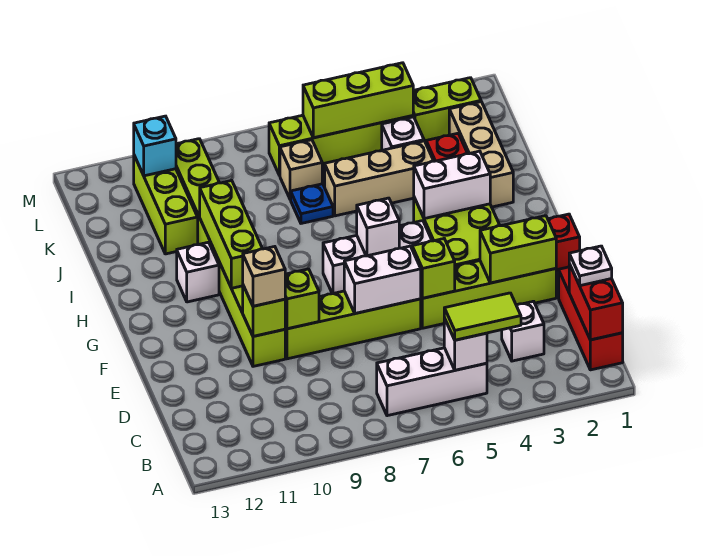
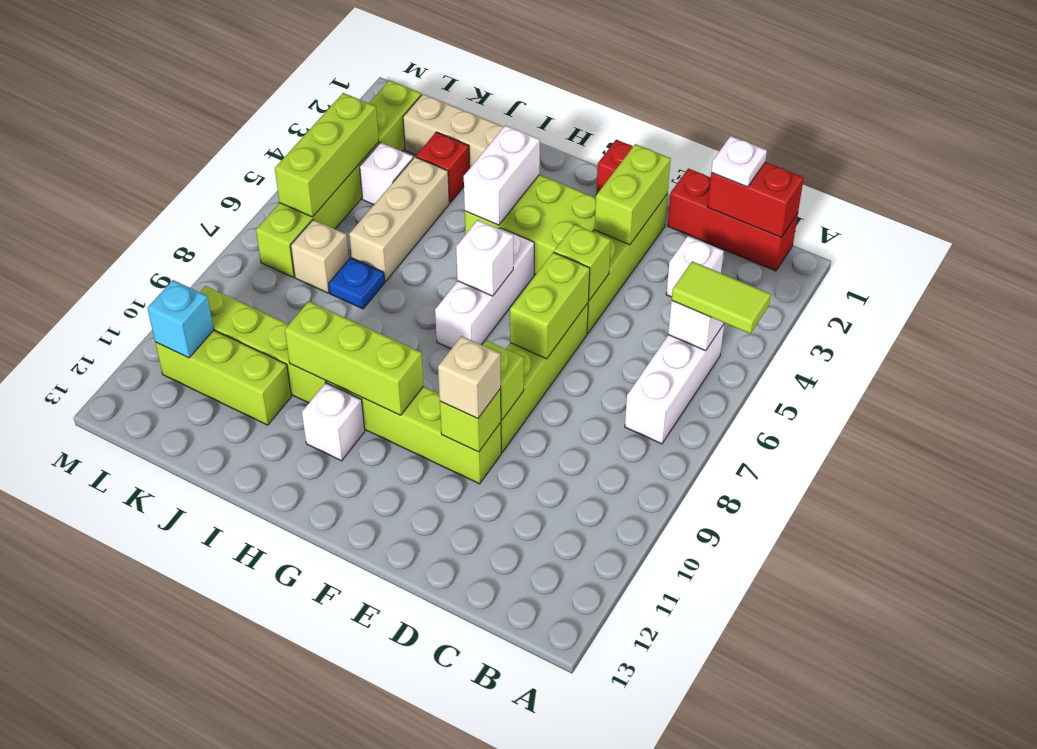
lime tile B4:B5 level 3 -> lime tile A5:B5 level 3
white brick E6:E7 level 2 -> lime brick E6:E7 level 2

